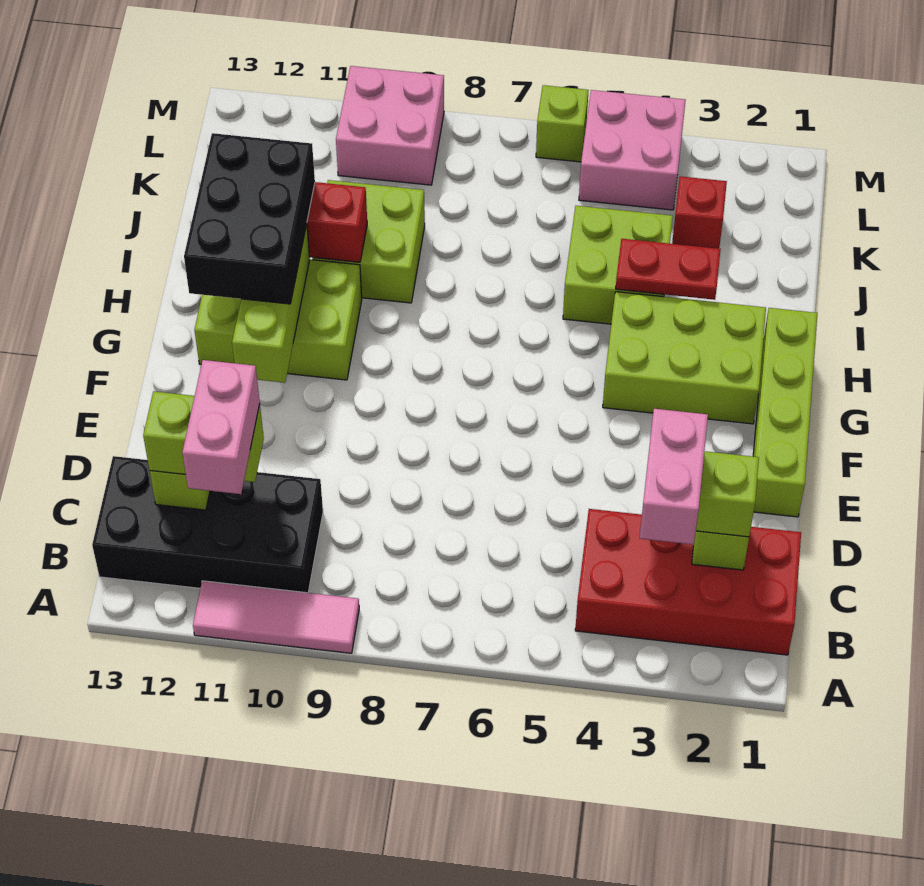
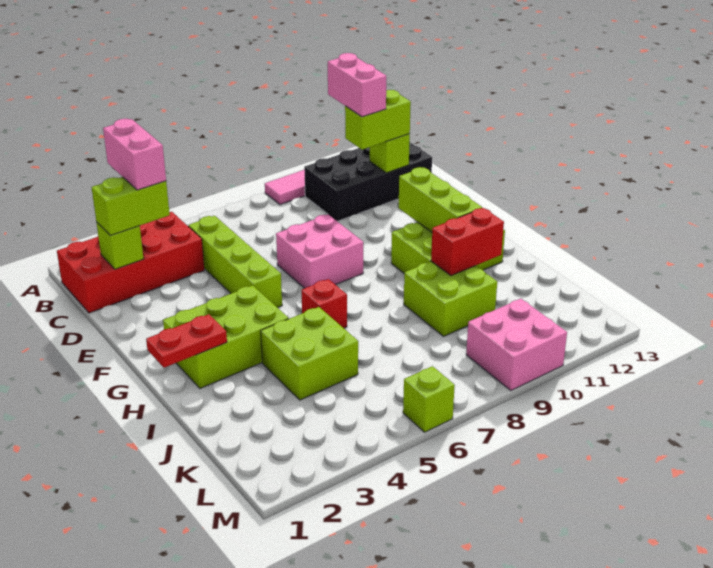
lime brick E1:H1 level 1 -> lime brick C5:F5 level 1
black brick G11:I12 level 3 -> none
red plate I3:I4 level 2 -> red plate H1:H2 level 2
red brick K3 level 1 -> red brick H6 level 1
pink brick L4:M5 level 1 -> pink brick E7:F8 level 1

